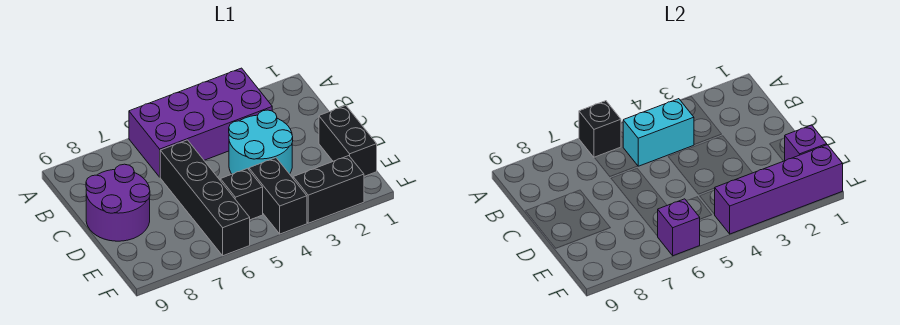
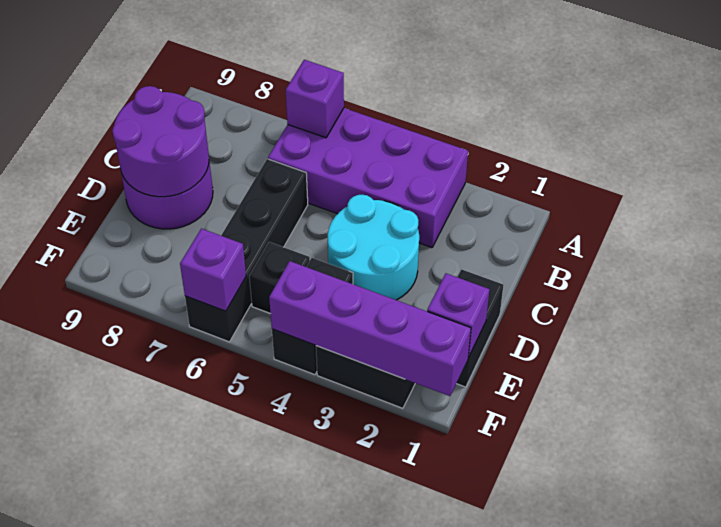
black brick A6 level 2 -> purple brick A6 level 2
cyan brick B4:B5 level 2 -> none
none -> purple round brick C8:D9 level 2

